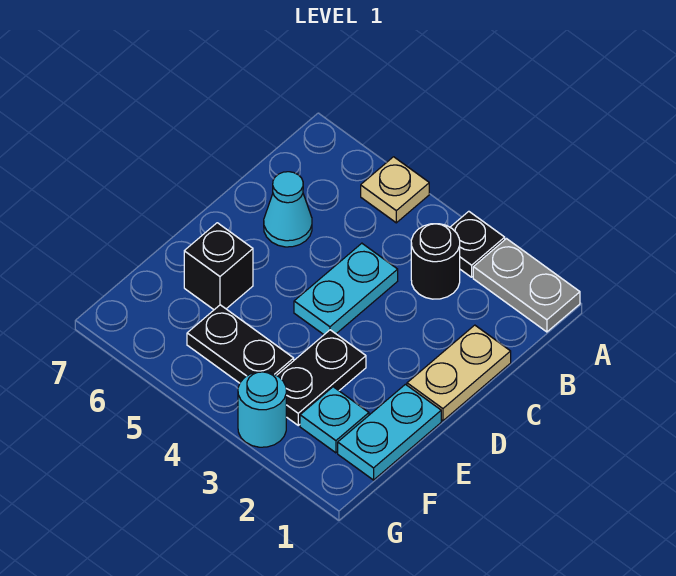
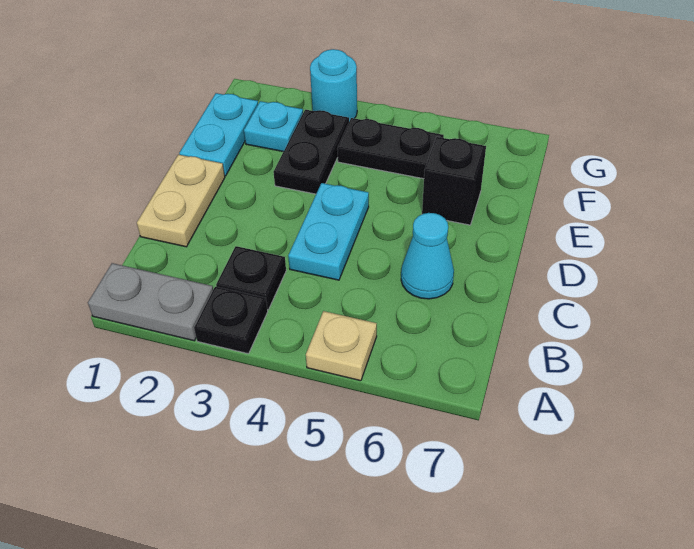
black round brick B3 level 1 -> black plate B3 level 1

